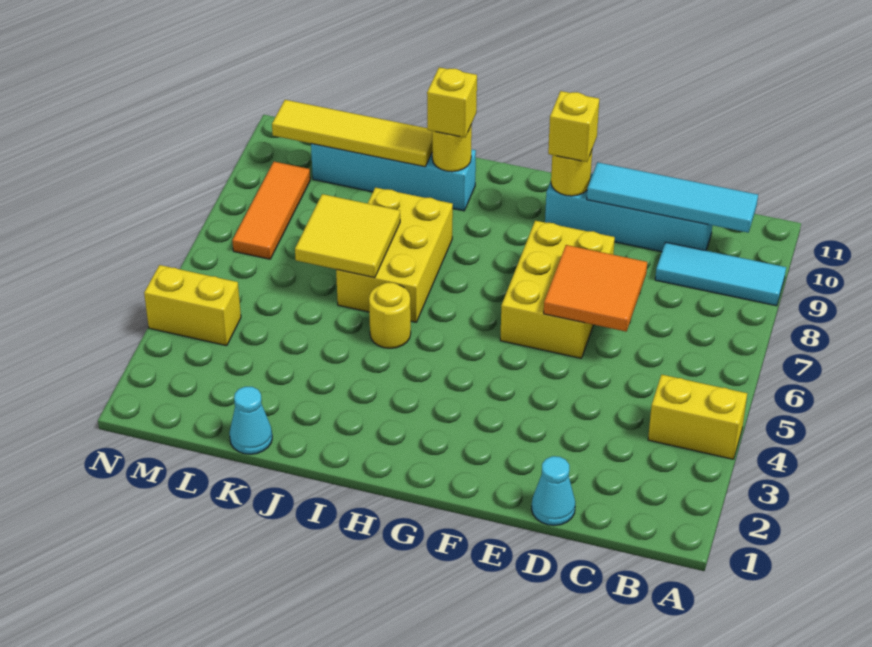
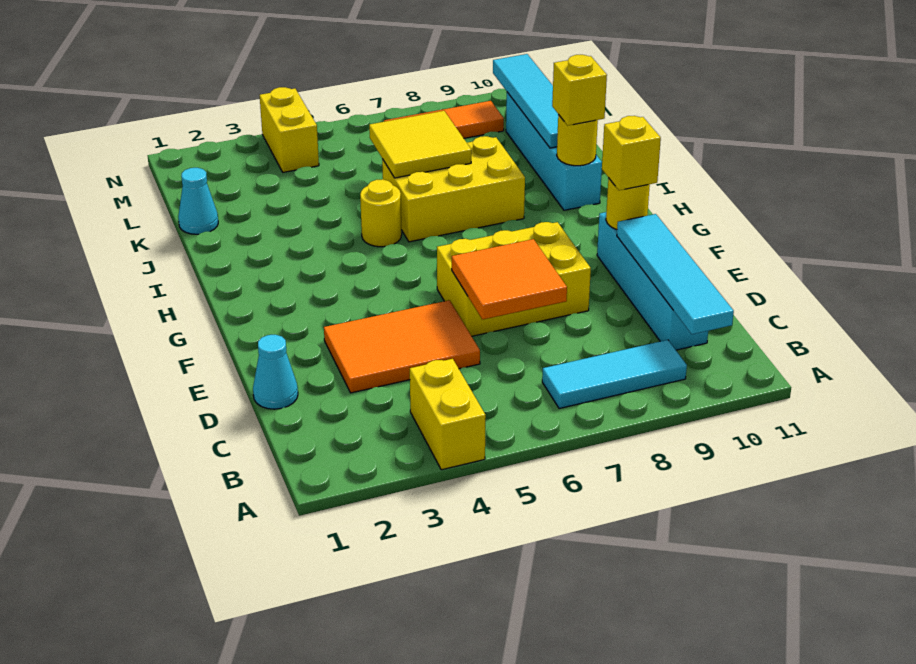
cyan tile A9:C9 level 1 -> cyan tile B7:B9 level 1
none -> orange tile D3:E5 level 1
yellow tile J10:M10 level 2 -> cyan tile J10:M10 level 2

